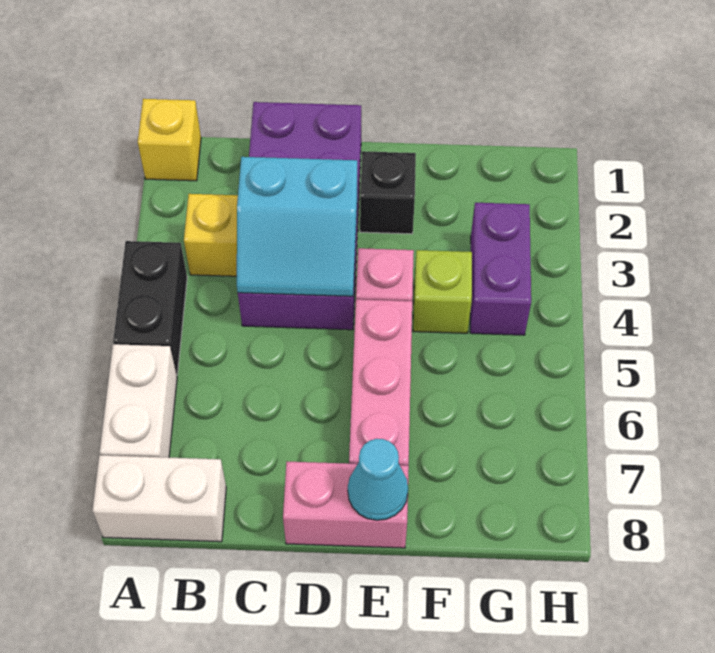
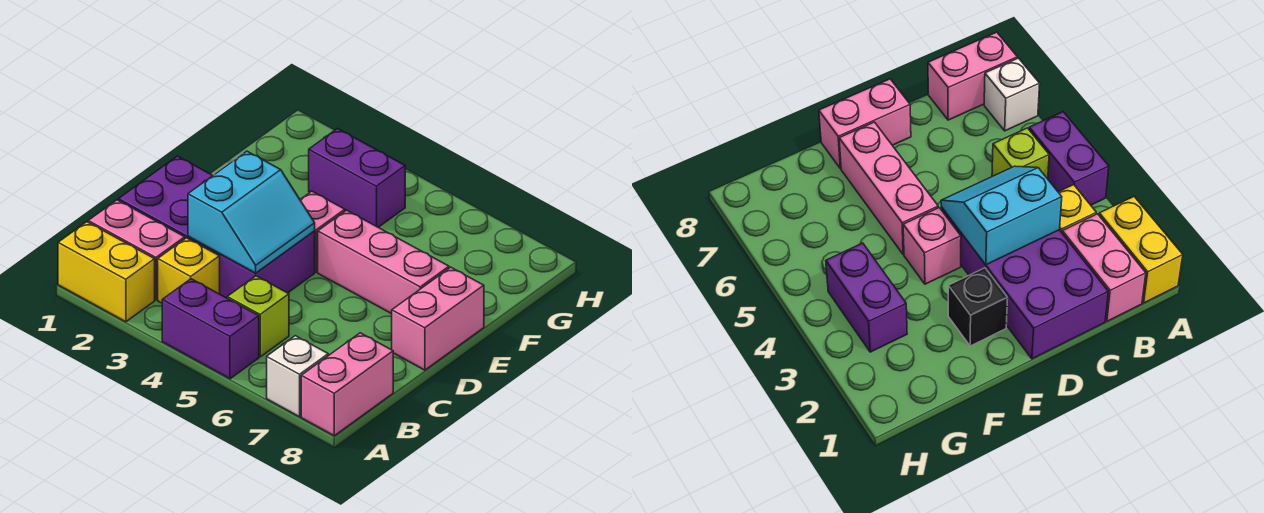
yellow brick A1 level 1 -> yellow brick A1:A2 level 1
black brick A4:A5 level 1 -> purple brick A4:A5 level 1
white brick A6:A7 level 1 -> white brick A7 level 1
white brick A8:B8 level 1 -> pink brick A8:B8 level 1
none -> pink brick B1:B2 level 1
cyan cone E8 level 2 -> none
lime brick F4 level 1 -> lime brick B5 level 1

